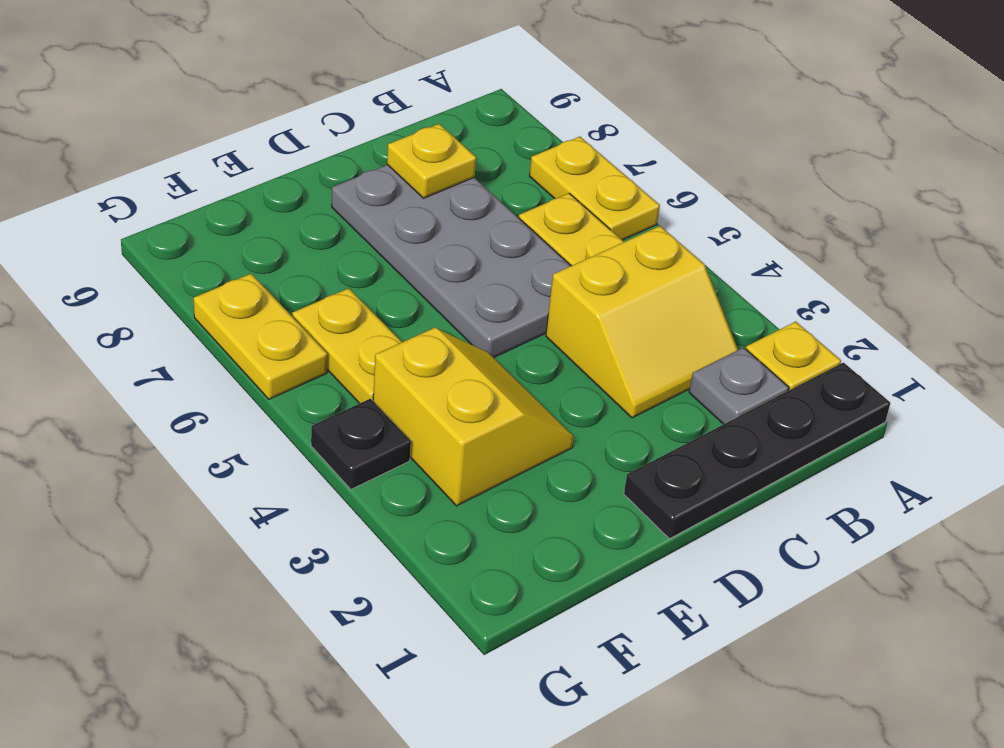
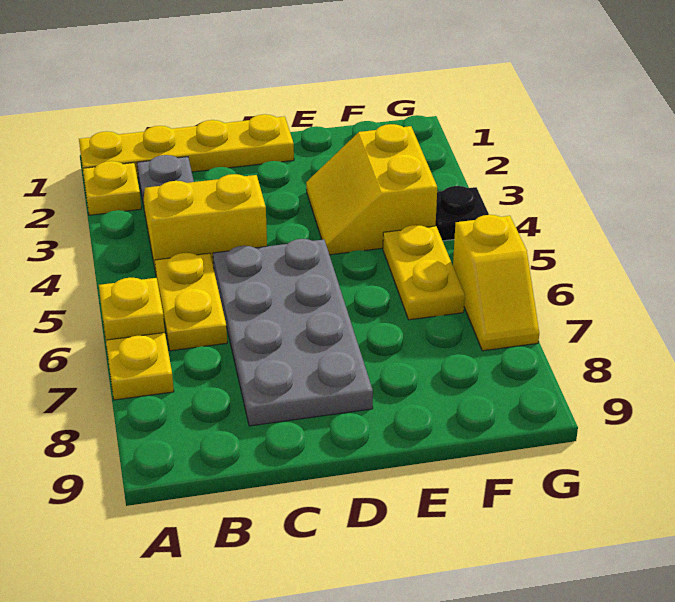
black plate A1:D1 level 1 -> yellow plate A1:D1 level 1
yellow plate C8 level 2 -> yellow plate A6 level 2
yellow plate G6:G7 level 1 -> yellow slope G6:G7 level 1 top 6

